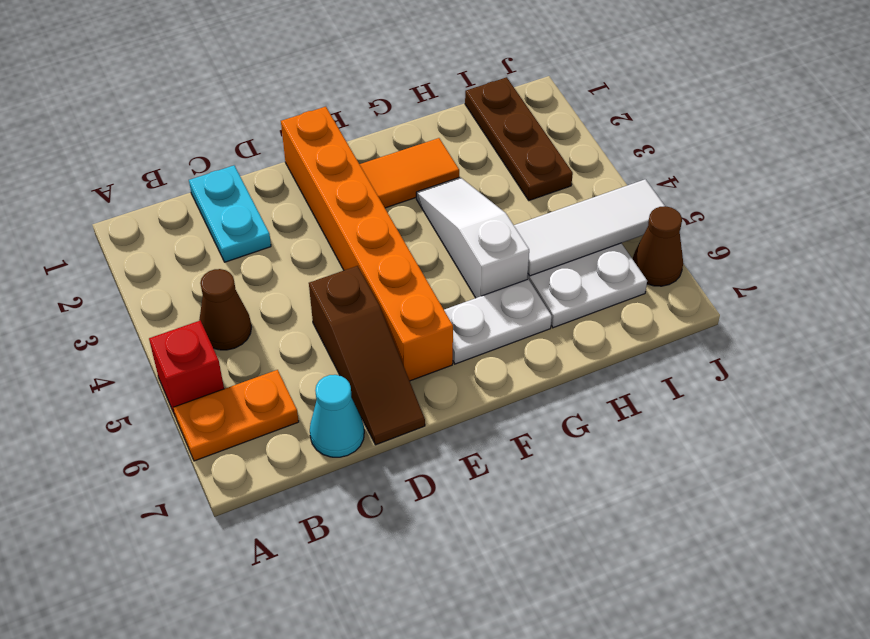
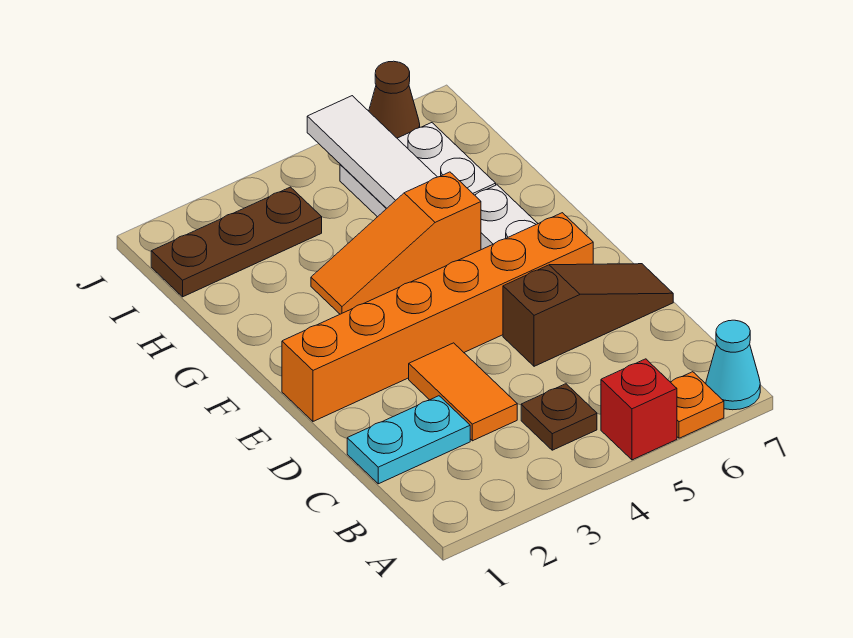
orange plate A6:B6 level 1 -> orange plate A6 level 1
brown cone B4 level 1 -> brown plate B4 level 1
cyan cone C7 level 1 -> cyan cone A7 level 1
orange tile F2:G2 level 1 -> orange tile C3:D3 level 1
white slope G3:G5 level 1 top 5 -> orange slope G3:G5 level 1 top 5

